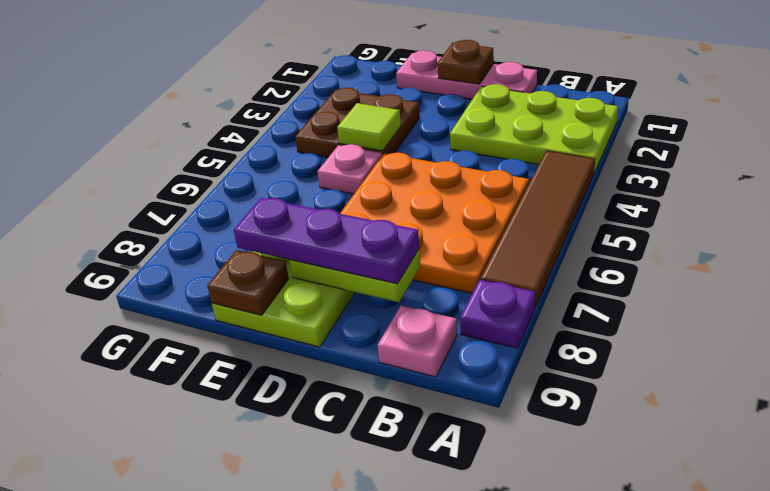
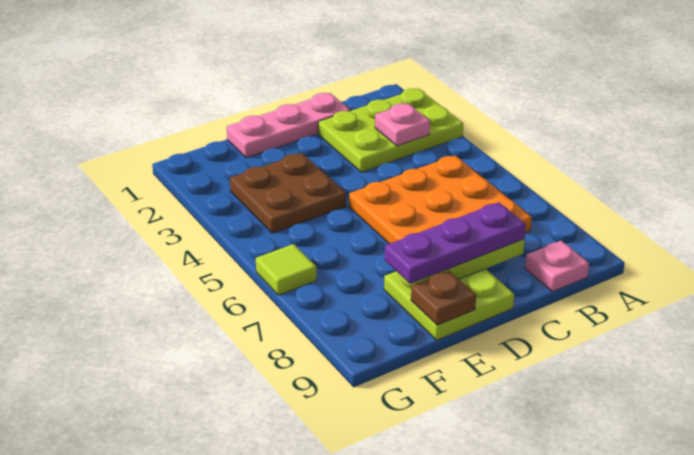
brown tile A4:A7 level 1 -> none
purple plate A8 level 1 -> none
brown plate D1 level 2 -> none
lime tile E4 level 2 -> lime tile G6 level 1
pink plate E5 level 1 -> pink plate B3 level 2

